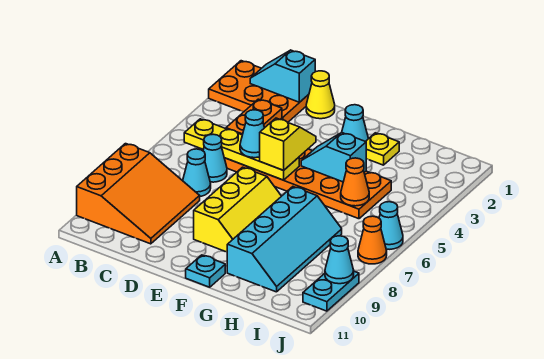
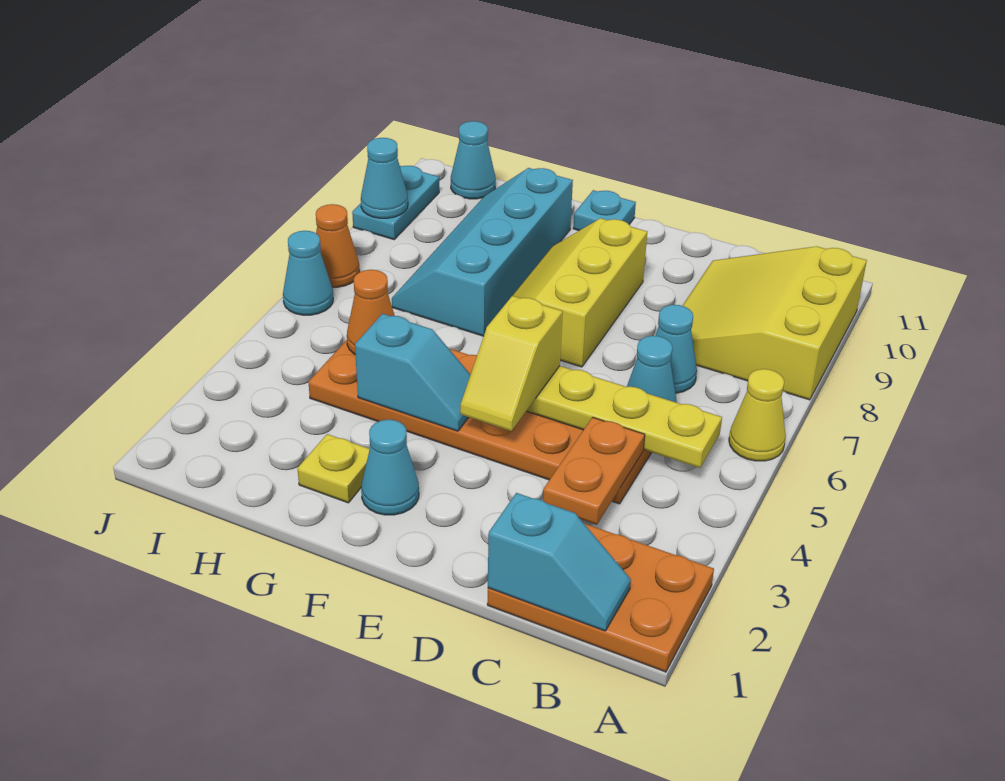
orange slope A8:C10 level 1 top A -> yellow slope A8:C10 level 1 top A
yellow cone D1 level 1 -> yellow cone A6 level 1
cyan cone D5 level 3 -> cyan cone I11 level 1

